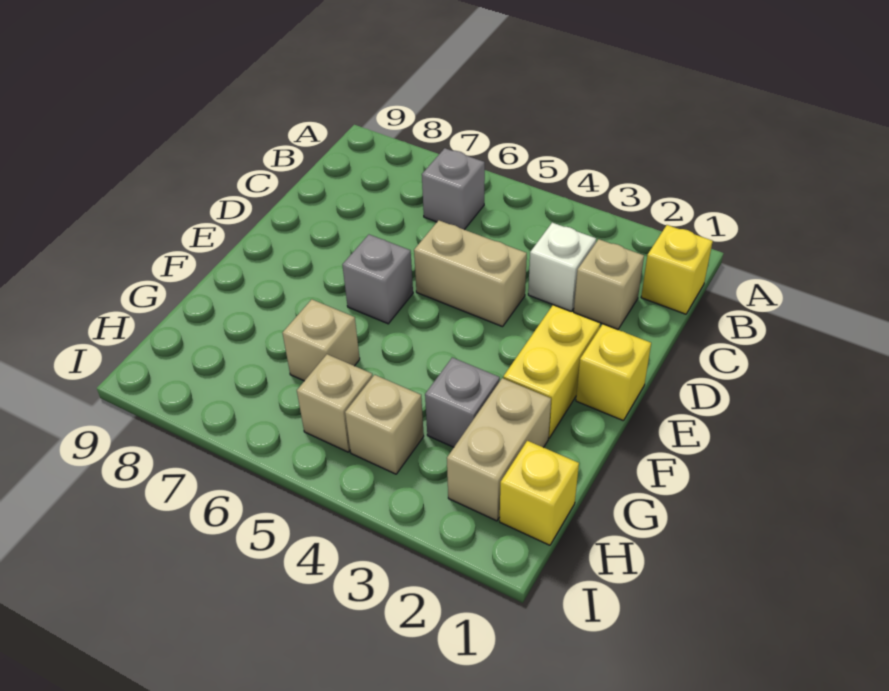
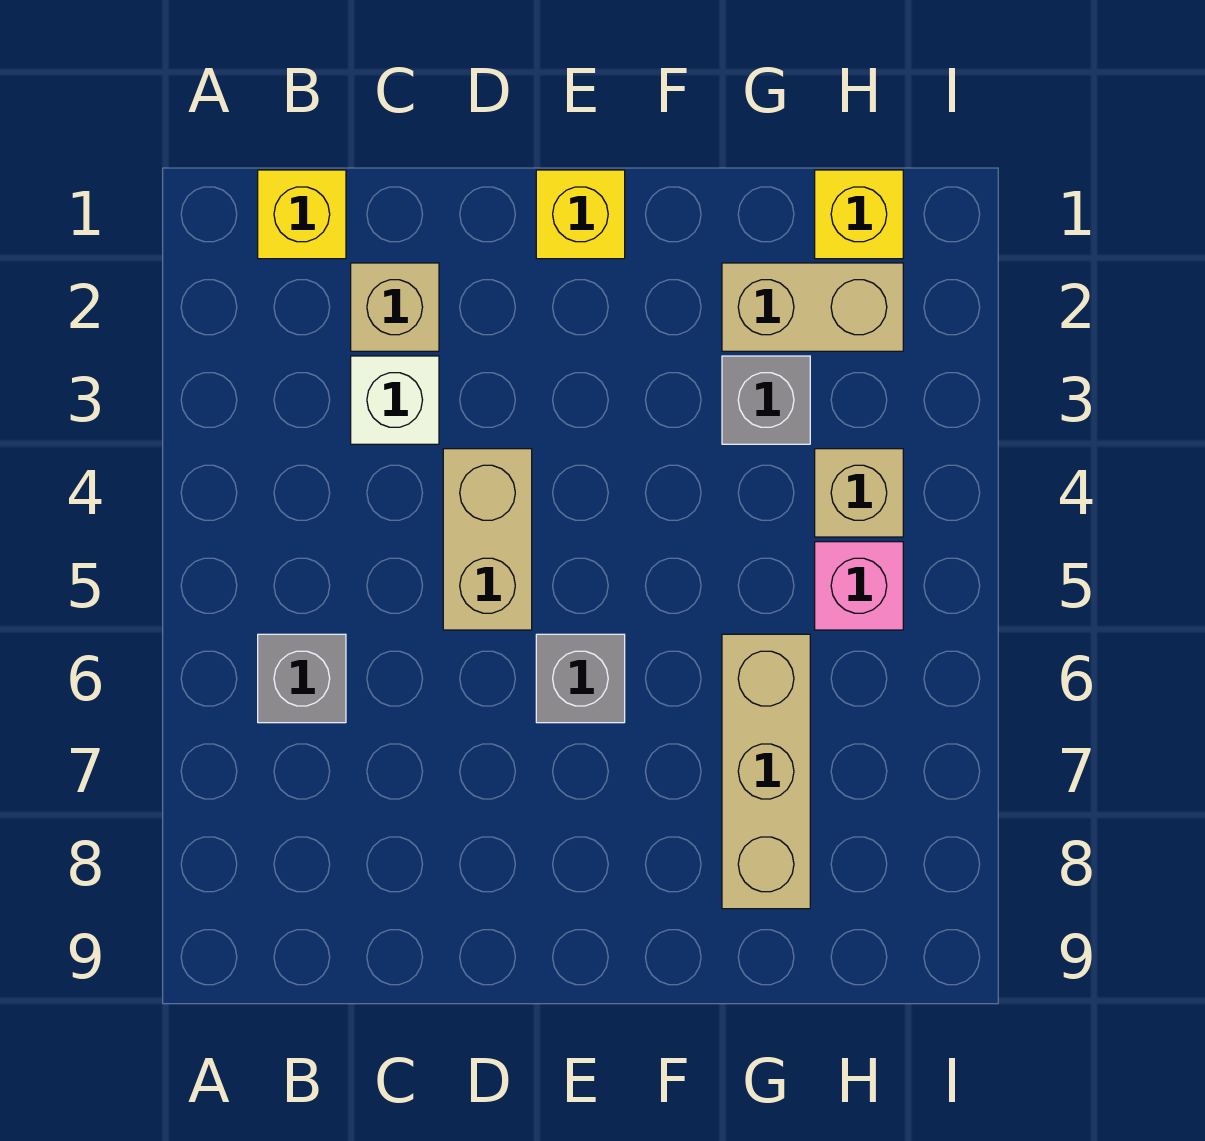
yellow brick E2:F2 level 1 -> none
tan brick G6 level 1 -> tan brick G6:G8 level 1
tan brick H5 level 1 -> pink brick H5 level 1

